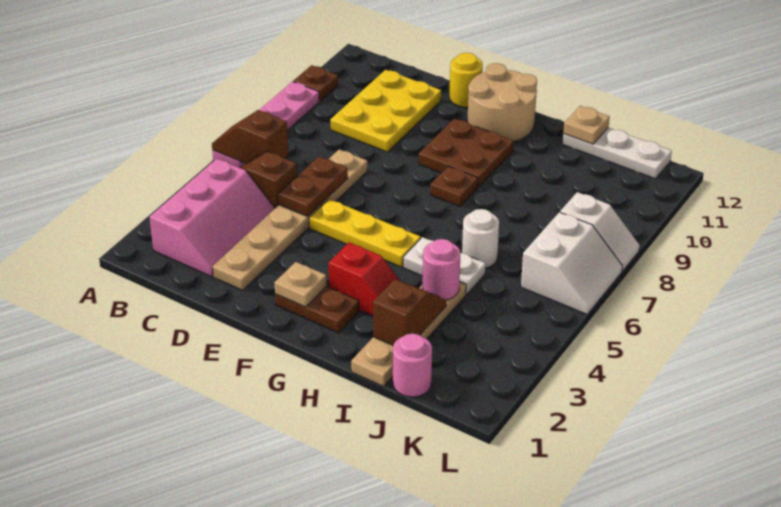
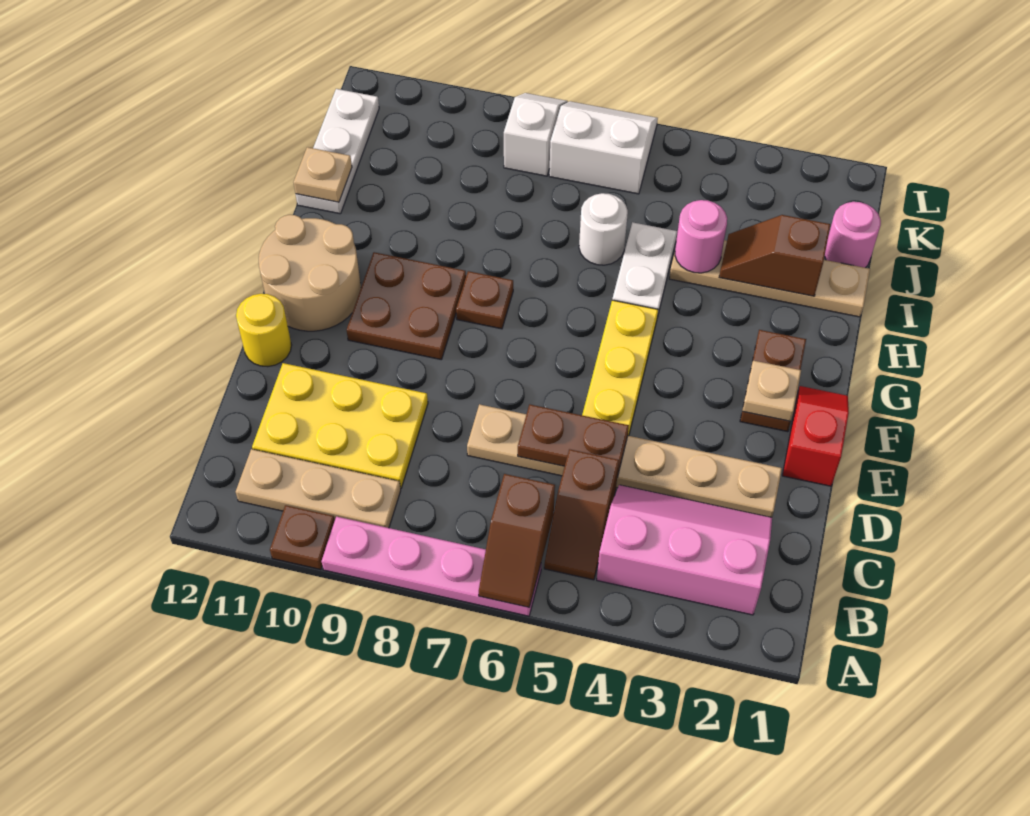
none -> tan plate B9:B11 level 1
red slope G3:H3 level 1 top G -> red slope E1:F1 level 1 top E

